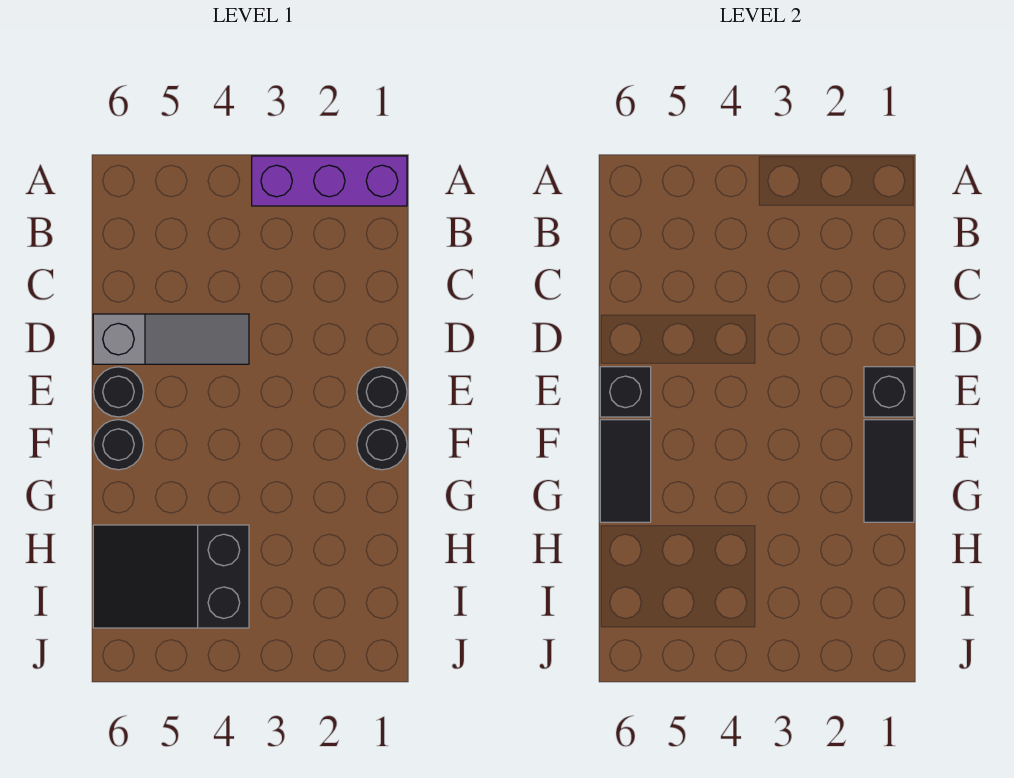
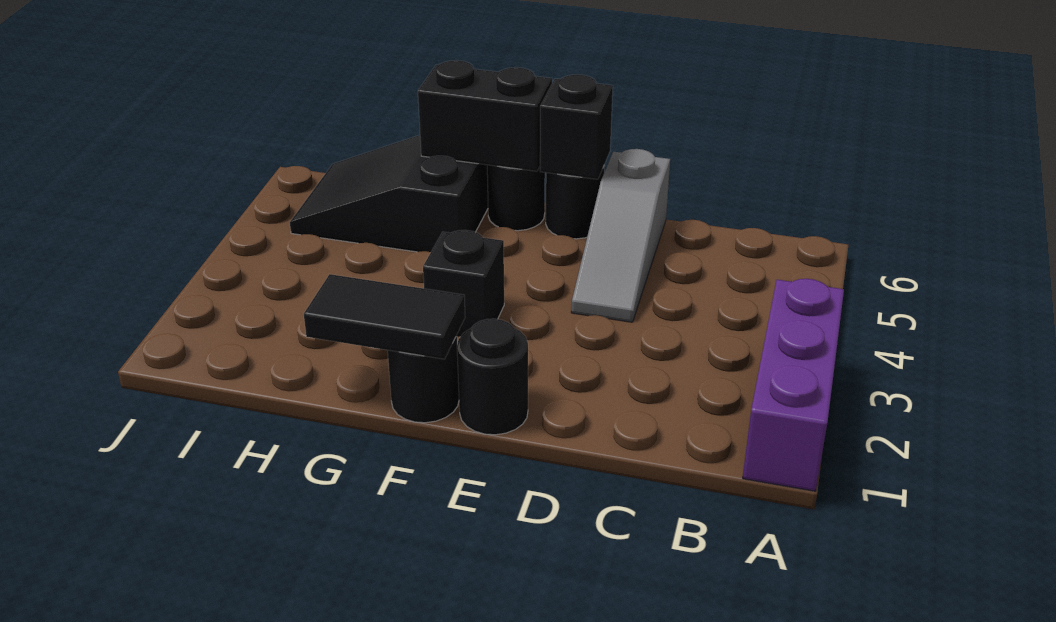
black brick E1 level 2 -> black brick F3 level 1
black tile F6:G6 level 2 -> black brick F6:G6 level 2
black slope H4:I6 level 1 top 4 -> black slope G5:I6 level 1 top G

